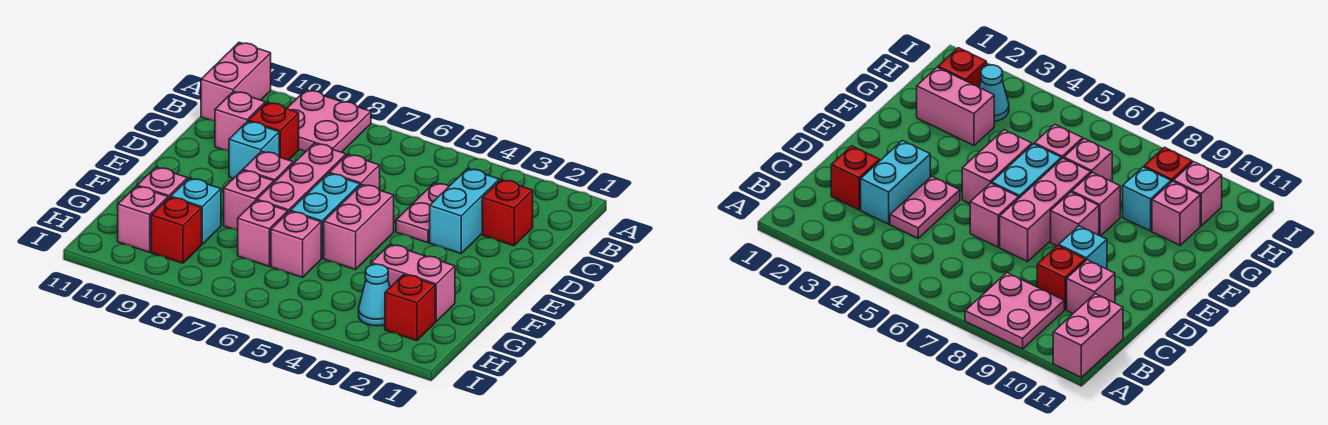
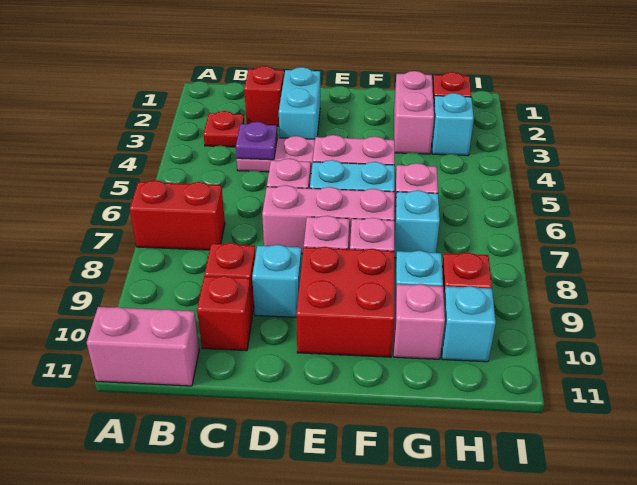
none -> red brick A7:B7 level 1
pink plate A8:B9 level 1 -> none
none -> red plate B3 level 1
cyan brick C3:D3 level 1 -> cyan brick D2:D3 level 1
none -> purple plate C4 level 2
pink brick C10 level 1 -> red brick C10 level 1
none -> red brick E9:F10 level 1
pink brick G7 level 1 -> cyan brick G7 level 1
cyan cone H3 level 1 -> cyan brick H3 level 1
pink brick H10 level 1 -> cyan brick H10 level 1

